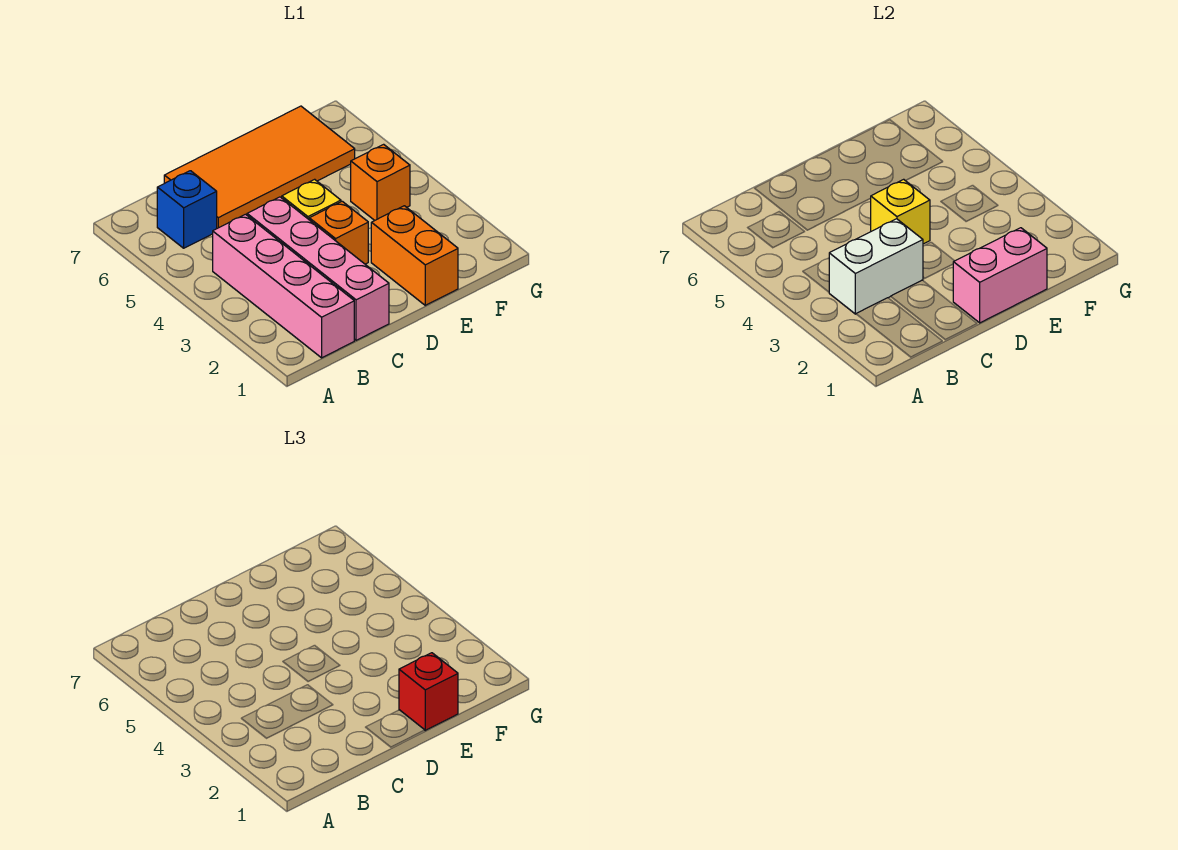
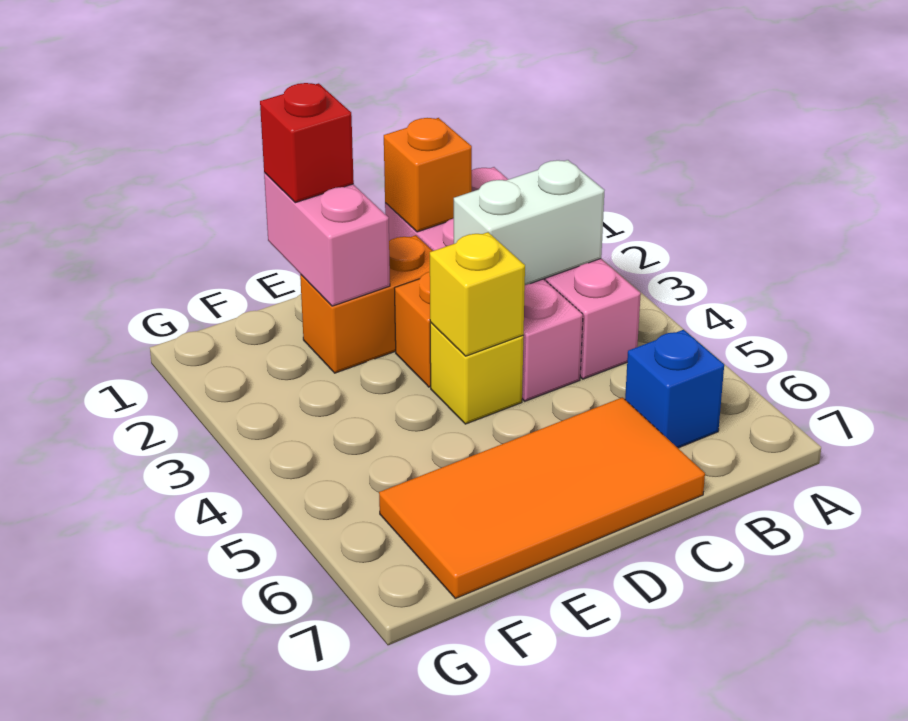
pink brick D1:E1 level 2 -> pink brick E1:E2 level 2
orange brick E1:E2 level 1 -> orange brick D2:E2 level 1
orange brick F4 level 1 -> orange brick C1 level 2

